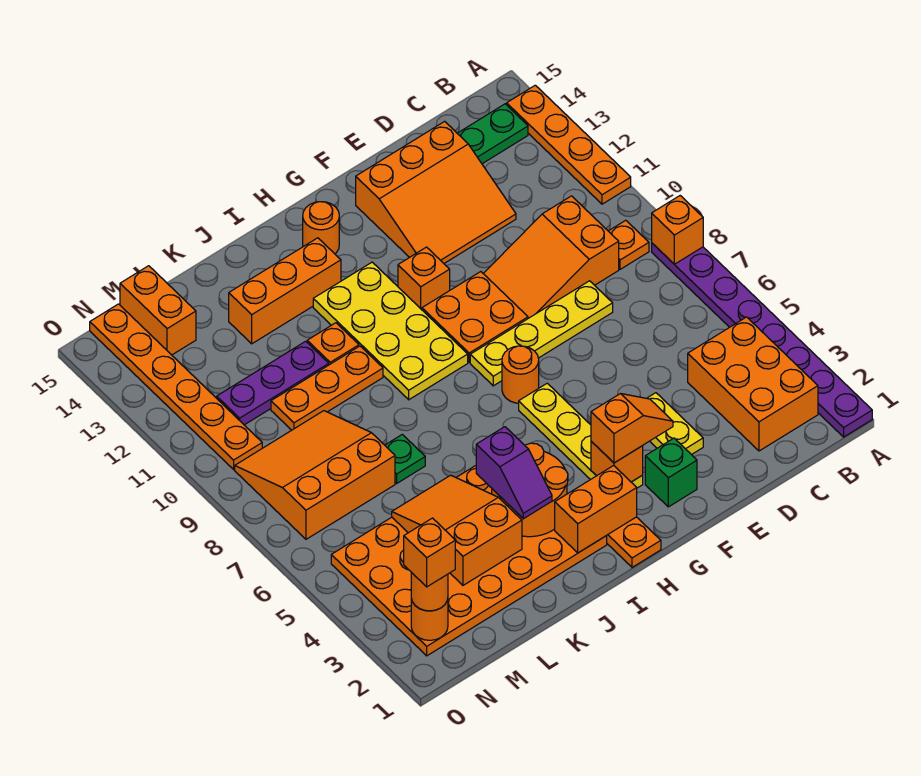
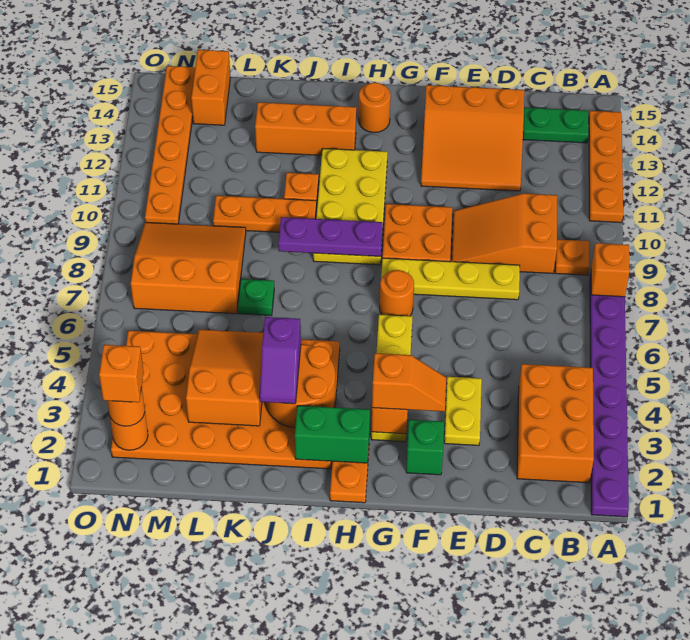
orange brick G11 level 1 -> none
orange brick H2:I2 level 2 -> green brick H2:I2 level 2
purple plate K11:M11 level 1 -> purple plate H9:J9 level 2

